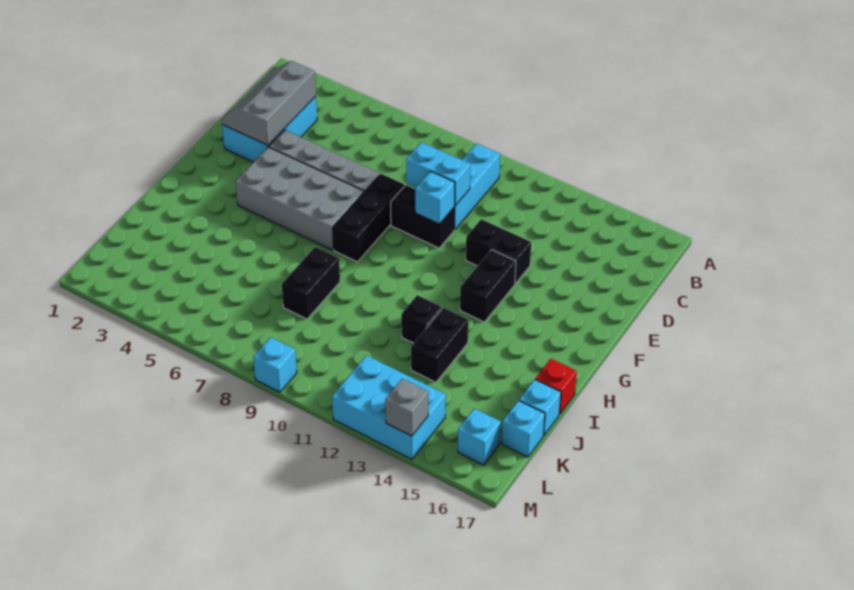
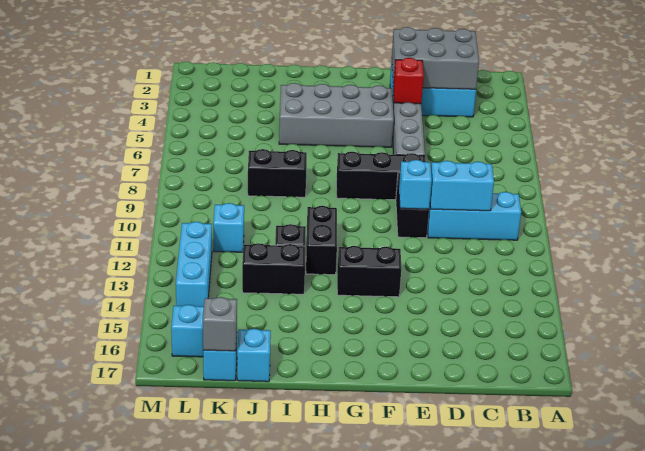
grey slope C2:E3 level 2 top 3 -> grey brick C2:E3 level 2
cyan brick D9:D10 level 2 -> cyan brick C10:D10 level 2
black brick E12:E13 level 1 -> black brick H11:H12 level 1
grey brick F4:G7 level 1 -> grey brick F4:I5 level 1
red brick I17 level 1 -> red brick E4 level 2
cyan brick L12:M14 level 1 -> cyan brick L12:L14 level 1
cyan brick M9 level 1 -> cyan brick K11 level 1
grey brick M14 level 2 -> grey brick K17 level 2

